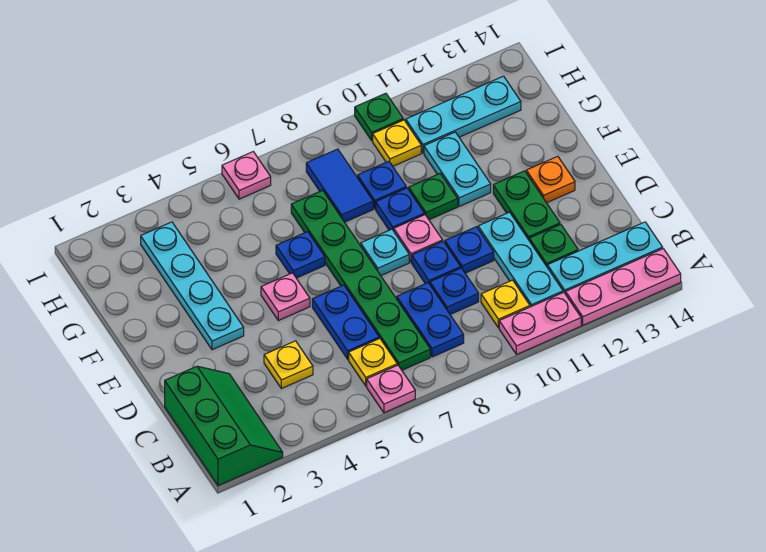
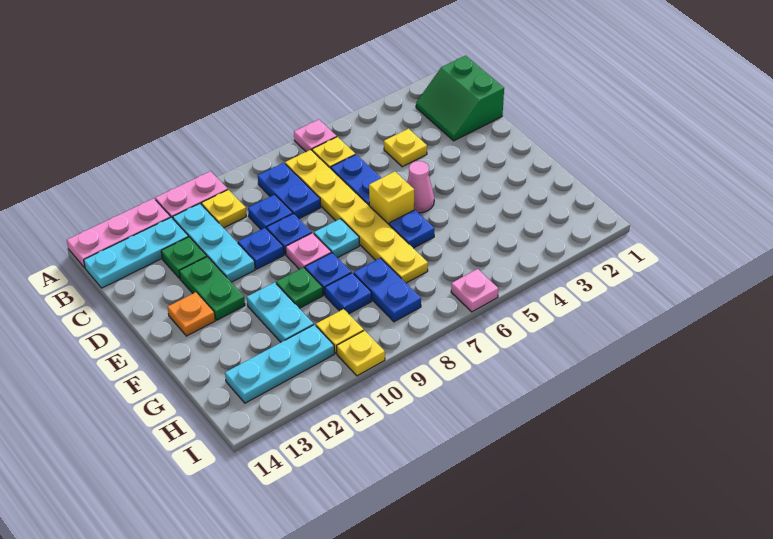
green slope A1:C2 level 1 top 1 -> green slope B1:C2 level 1 top 1
green plate B7:G7 level 1 -> yellow plate B7:G7 level 1
cyan plate E3:H3 level 1 -> none
pink plate E5 level 1 -> pink cone E5 level 1
none -> yellow brick E6 level 1
blue tile G8:H8 level 1 -> blue plate G8:H8 level 1
green plate I10 level 1 -> yellow plate I10 level 1

